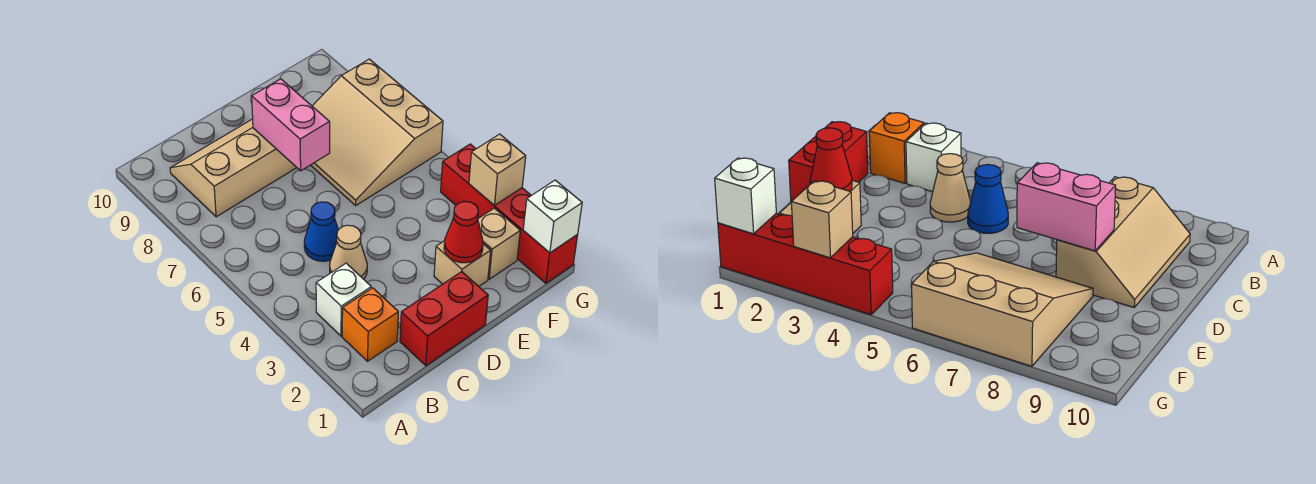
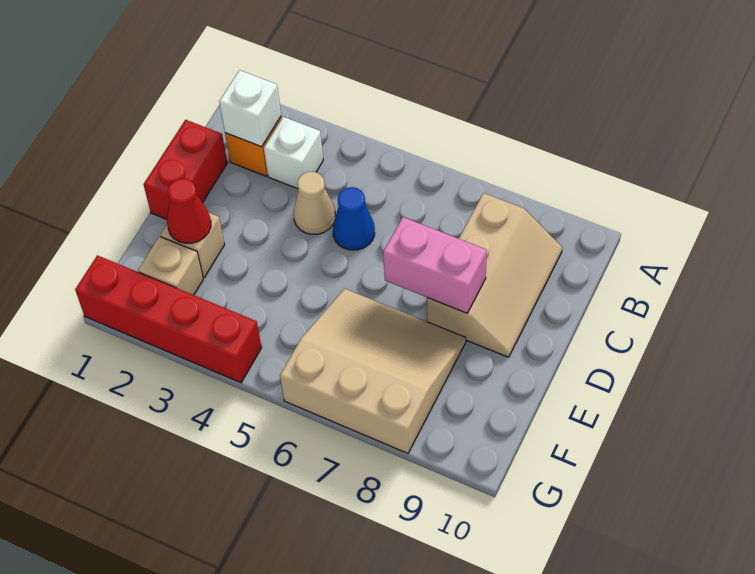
white brick G1 level 2 -> white brick B2 level 2
tan brick G3 level 2 -> none

